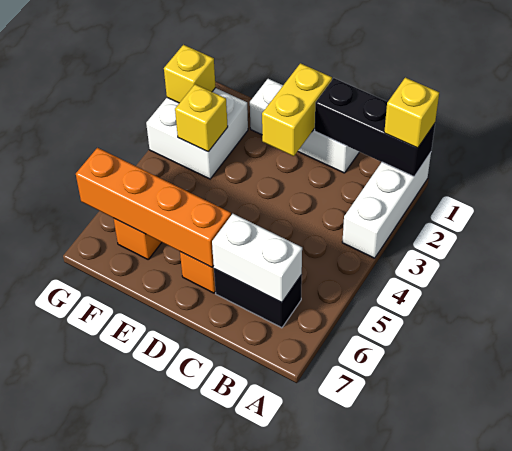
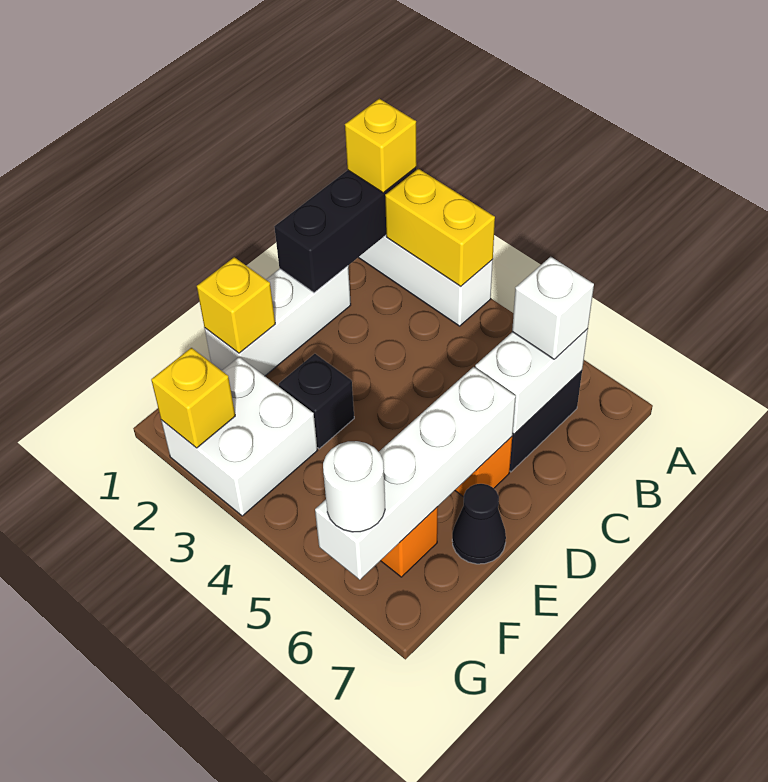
none -> white brick B6 level 3
yellow brick D1:D2 level 2 -> yellow brick A2:A3 level 2
orange brick D6:G6 level 2 -> white brick D6:G6 level 2
none -> black brick E3 level 1
none -> black cone E7 level 1
yellow brick F3 level 2 -> yellow brick E1 level 2
none -> white round brick G6 level 3

